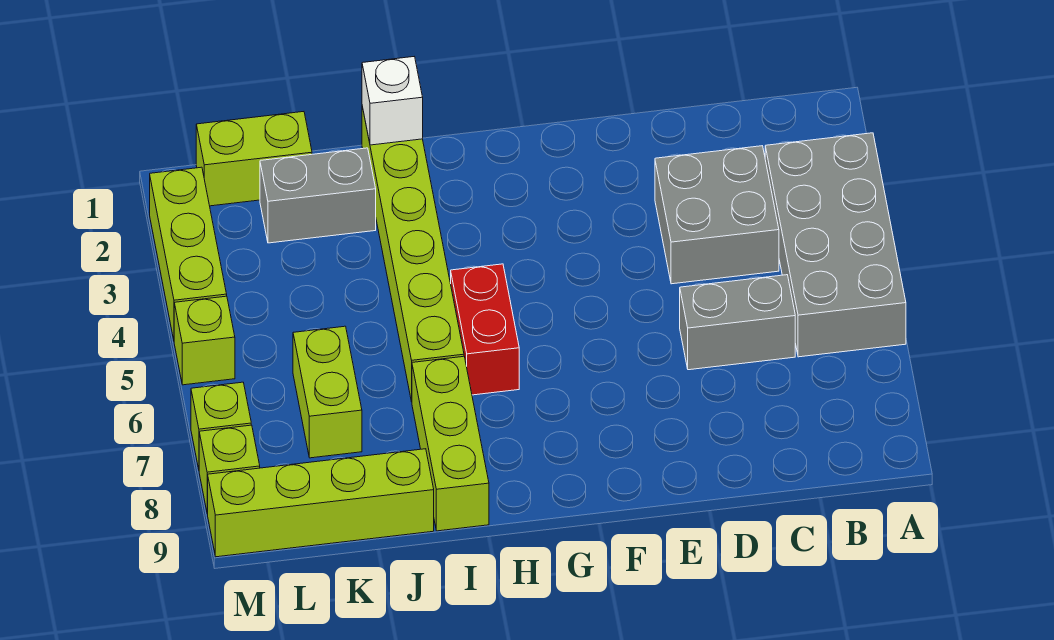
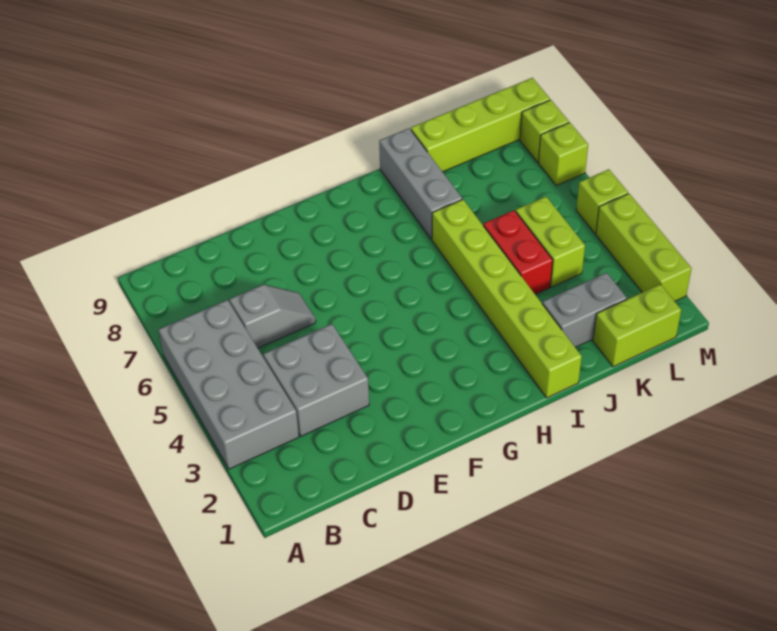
grey brick C6:D6 level 1 -> grey slope C6:D6 level 1 top C
red brick H5:H6 level 1 -> red brick J4:J5 level 1
white brick I1 level 2 -> none
lime brick I7:I9 level 1 -> grey brick I7:I9 level 1
lime brick K6:K7 level 1 -> lime brick K4:K5 level 1

